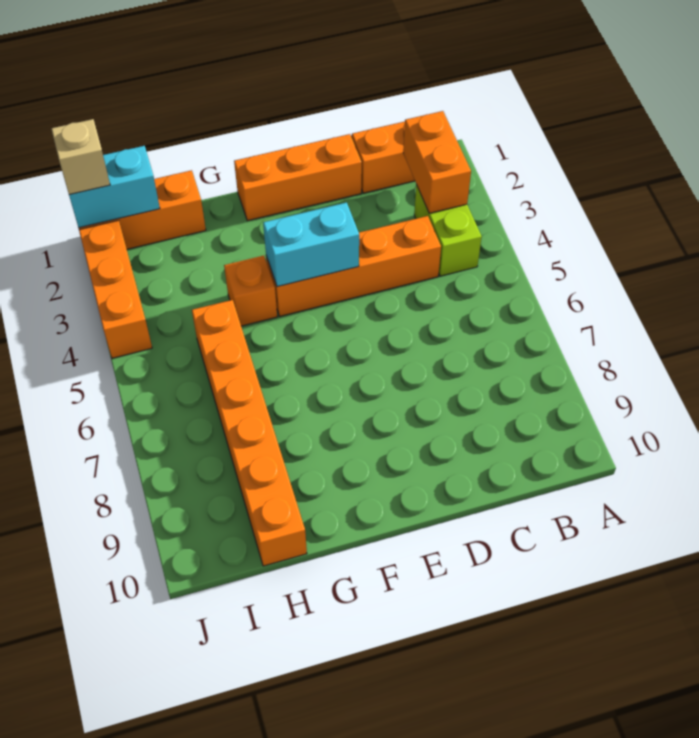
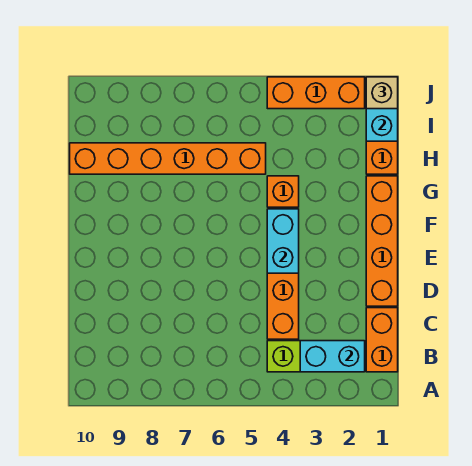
orange brick B2:B3 level 2 -> cyan brick B2:B3 level 2
orange brick D1:F1 level 1 -> orange brick D1:G1 level 1

